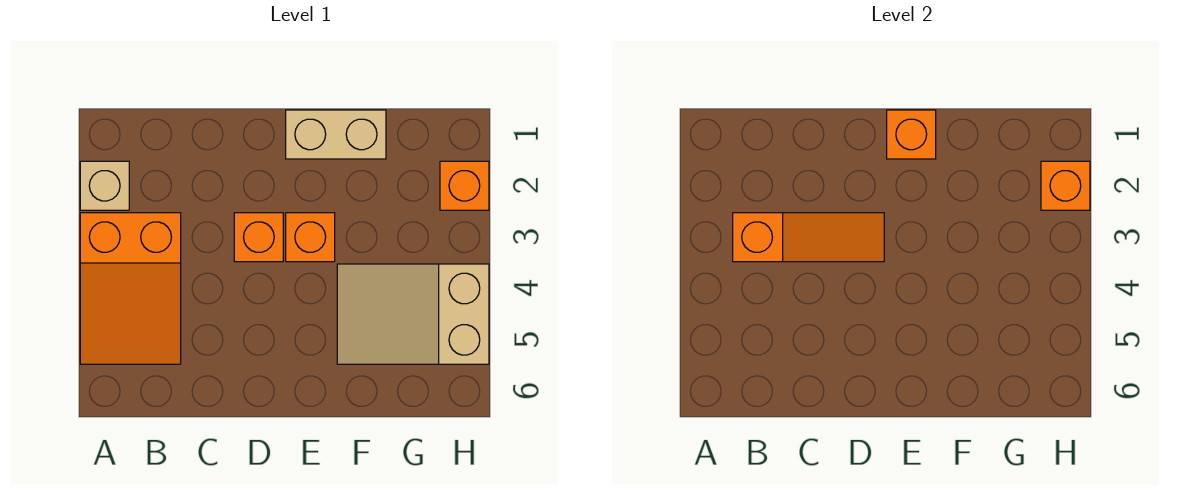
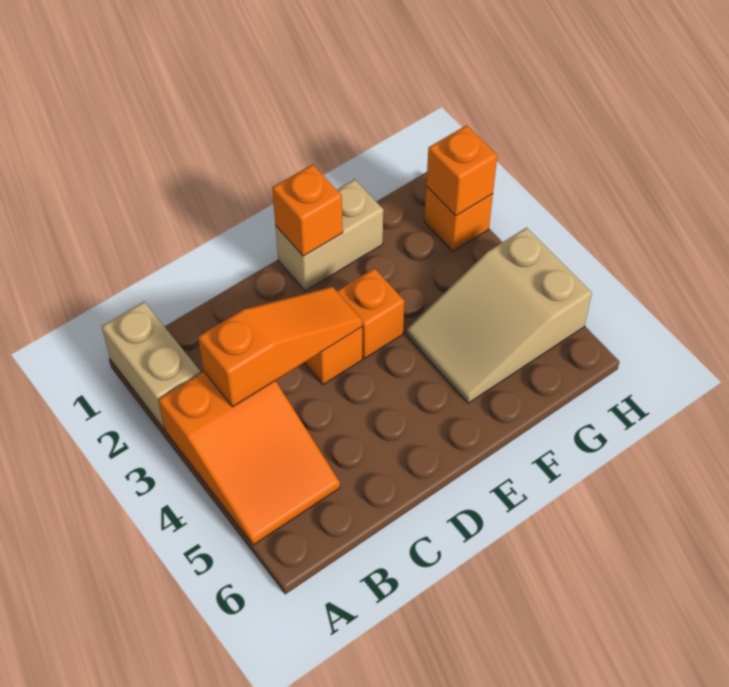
tan brick A2 level 1 -> tan brick A1:A2 level 1

